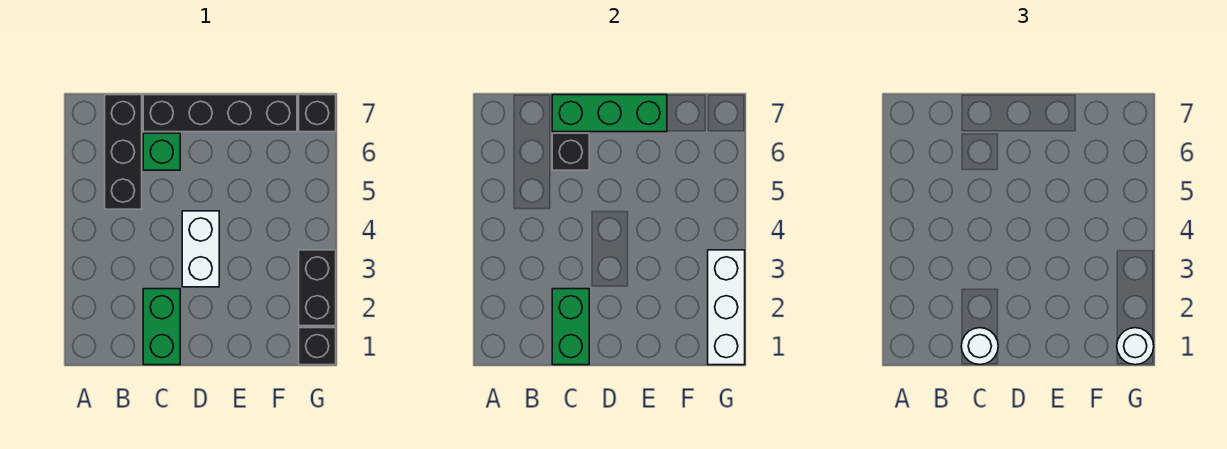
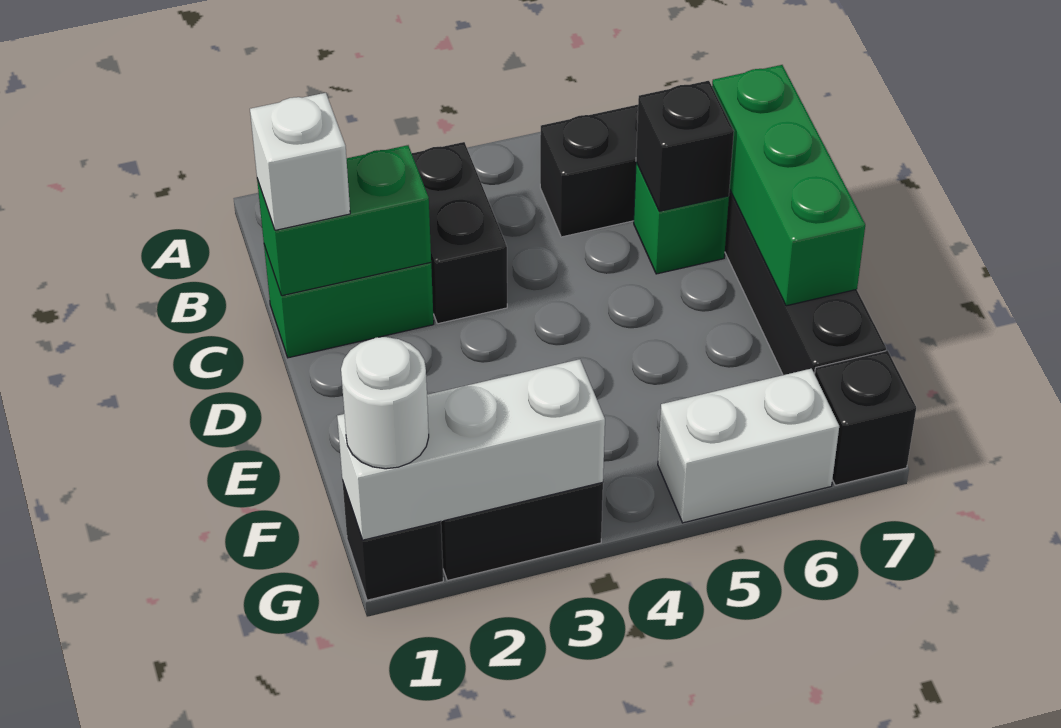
none -> black brick B3:C3 level 1
white round brick C1 level 3 -> white brick C1 level 3
white brick D3:D4 level 1 -> white brick G5:G6 level 1

